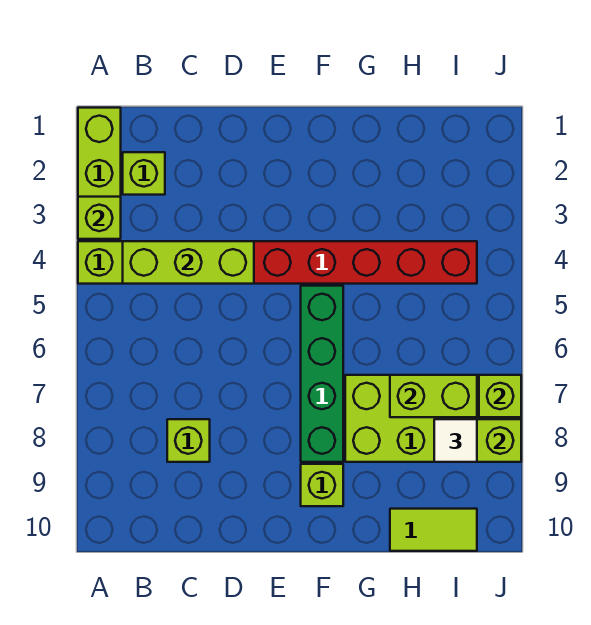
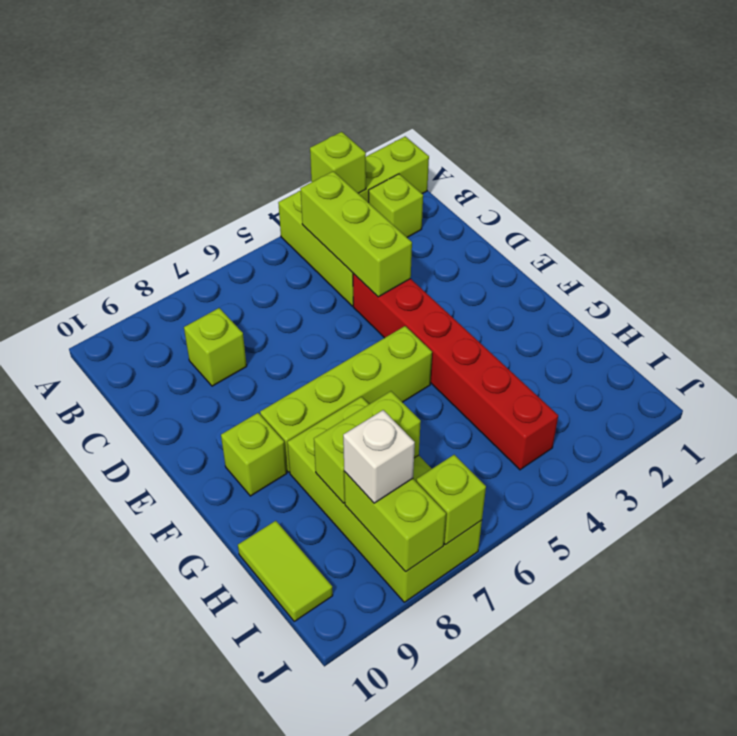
green brick F5:F8 level 1 -> lime brick F5:F8 level 1
lime brick H7:I7 level 2 -> lime brick H7:H8 level 2
white tile I8 level 3 -> white brick I8 level 3

